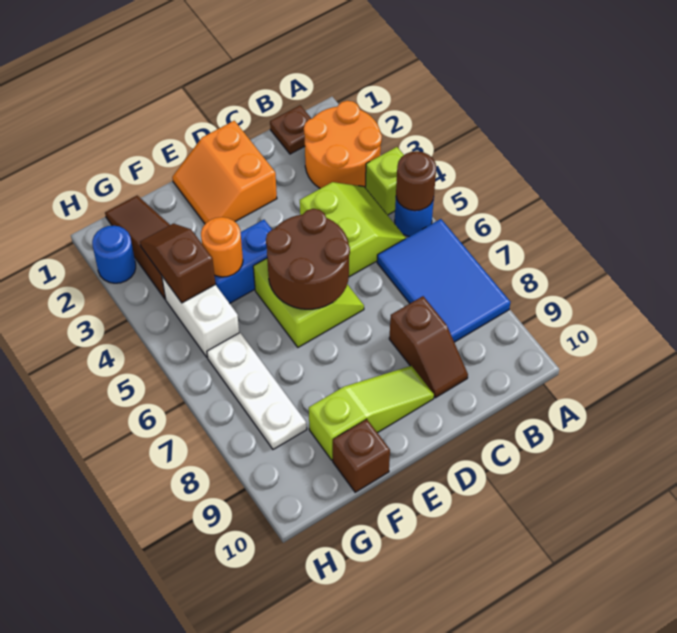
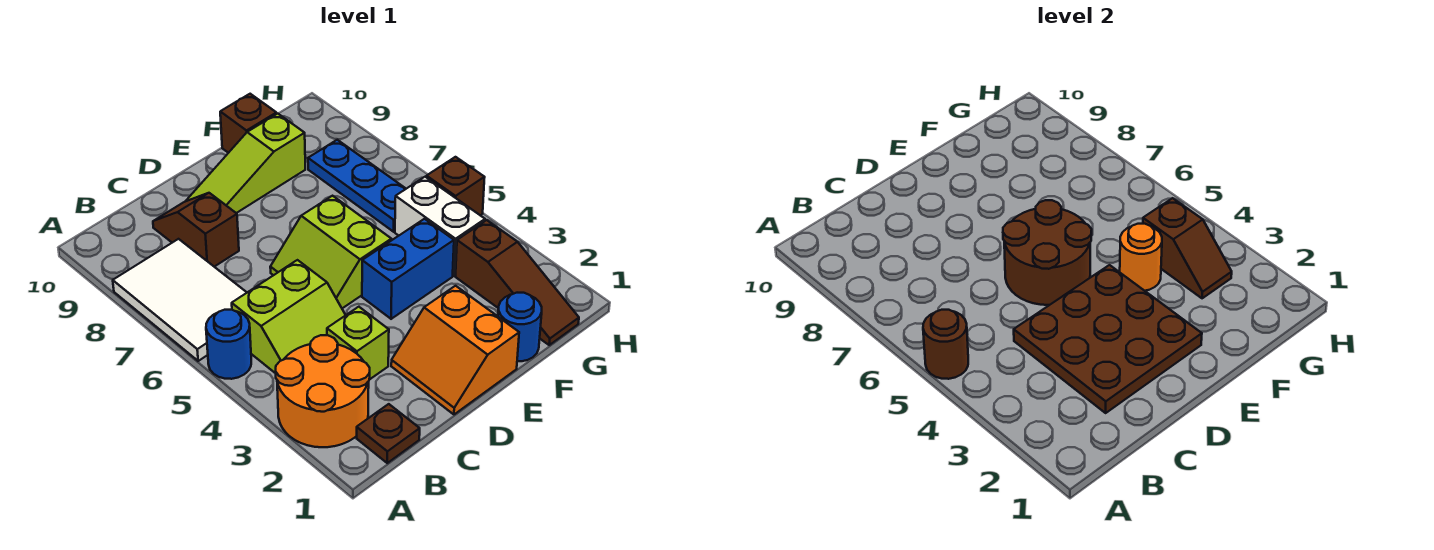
lime brick A4 level 1 -> lime brick C3 level 1
blue tile A6:B8 level 1 -> white tile A6:B8 level 1
lime slope B4:C5 level 1 top C -> lime slope B4:C5 level 1 top 5
none -> brown plate C2:E4 level 2
orange slope D1:E2 level 1 top D -> orange slope D1:E2 level 1 top E
white plate G6:G8 level 1 -> blue plate G6:G8 level 1
blue round brick H2 level 1 -> blue round brick F1 level 1
none -> brown brick H5 level 1

